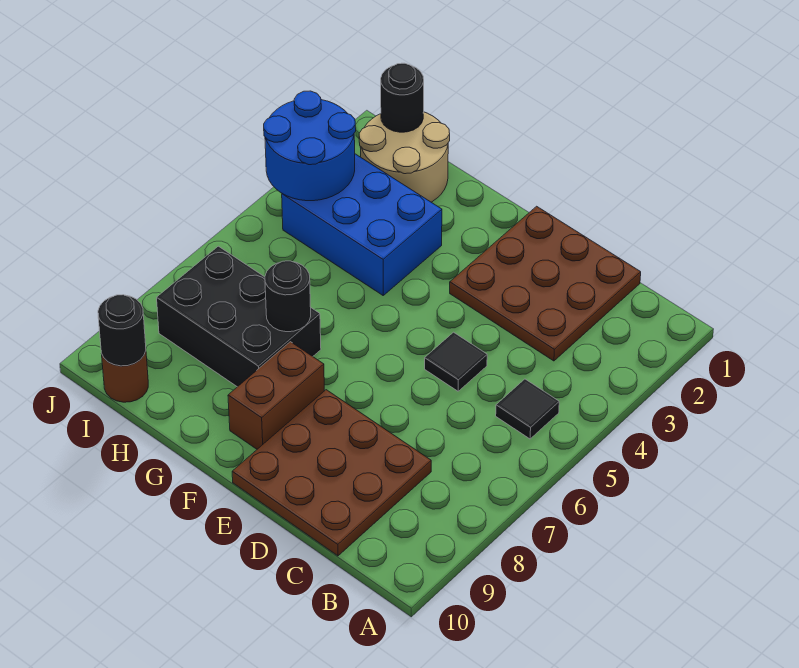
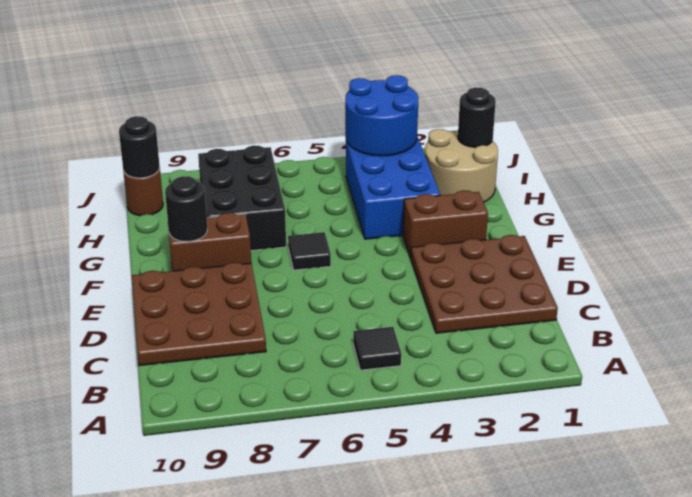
black tile D5 level 1 -> black tile F6 level 1
none -> brown brick F2:F3 level 1
black round brick G7 level 2 -> black round brick F9 level 2

